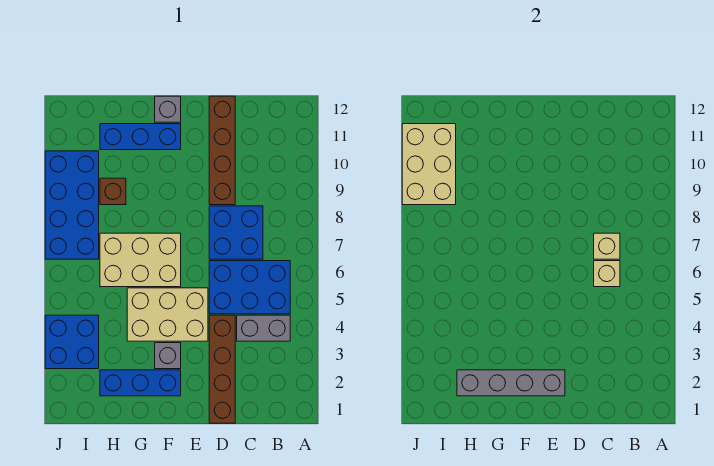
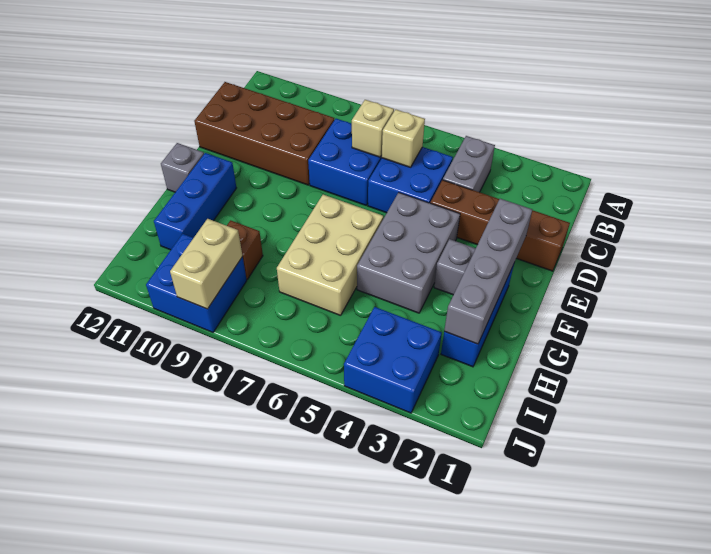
blue brick B5:D6 level 1 -> blue brick C5:D6 level 1
brown brick D9:D12 level 1 -> brown brick C9:D12 level 1
tan brick E4:G5 level 1 -> grey brick E4:G5 level 1
blue brick I7:J10 level 1 -> blue brick I9:J10 level 1
tan brick I9:J11 level 2 -> tan brick I9:J9 level 2

